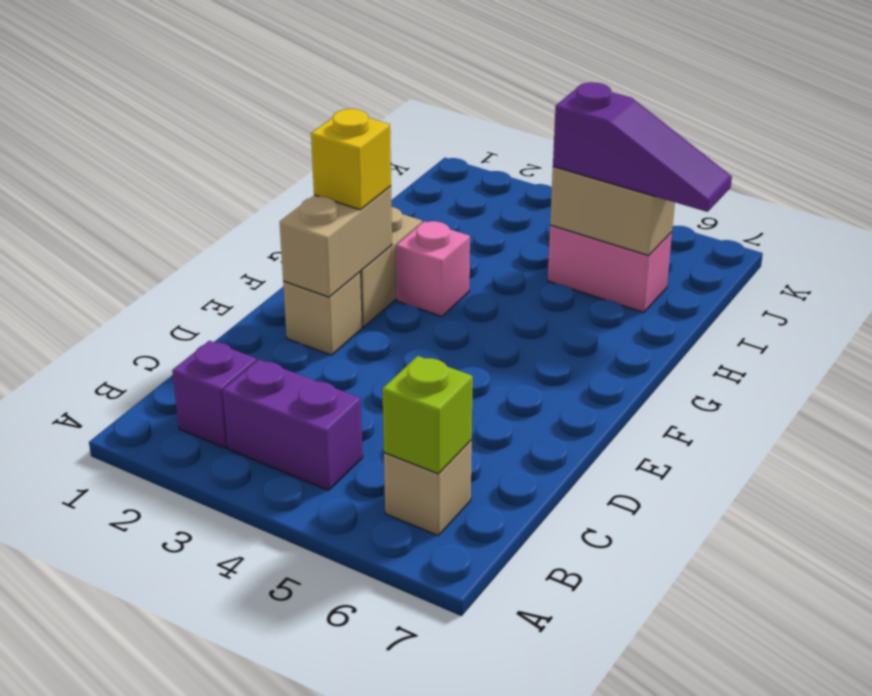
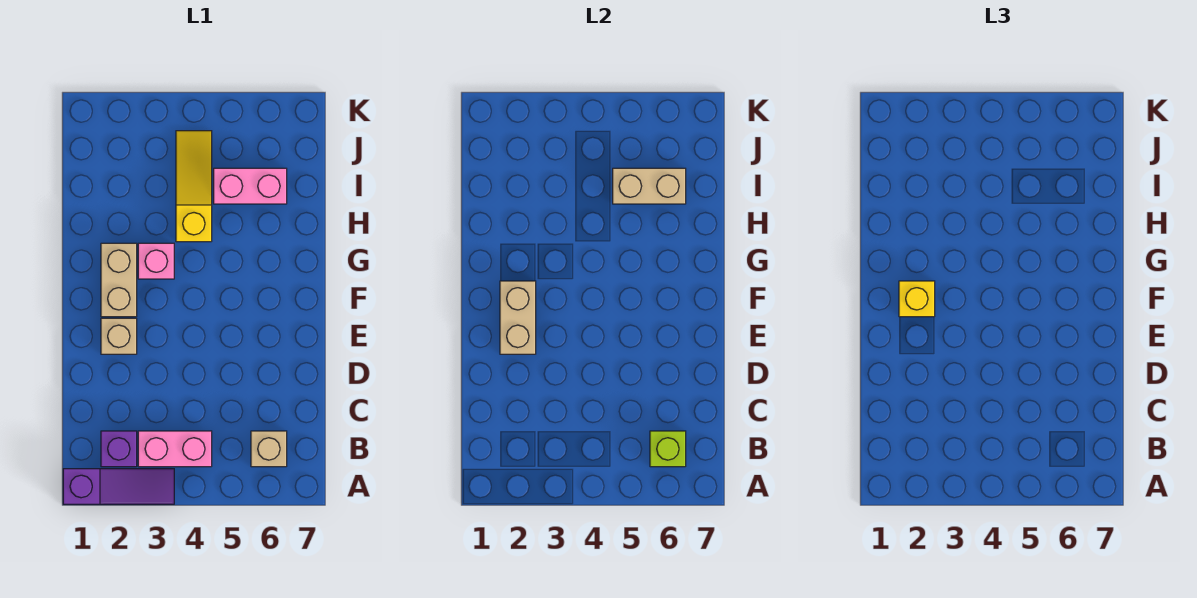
purple brick B3:B4 level 1 -> pink brick B3:B4 level 1
none -> yellow slope H4:J4 level 1 top H
purple slope I5:I7 level 3 top 5 -> purple slope A1:A3 level 1 top 1

